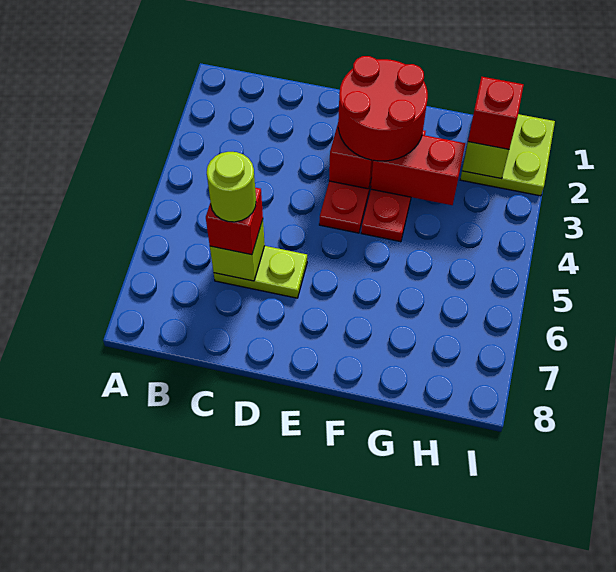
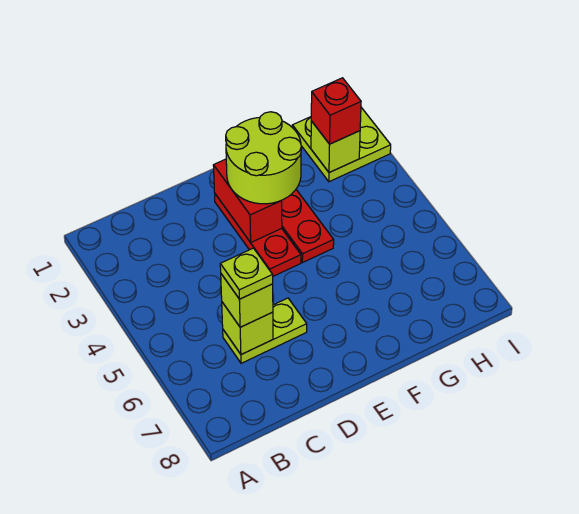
red brick C6 level 3 -> lime brick C6 level 3
lime round brick C6 level 4 -> lime plate C6 level 4
red round brick E2:F3 level 3 -> lime round brick E2:F3 level 3
red brick F3:G3 level 2 -> none

